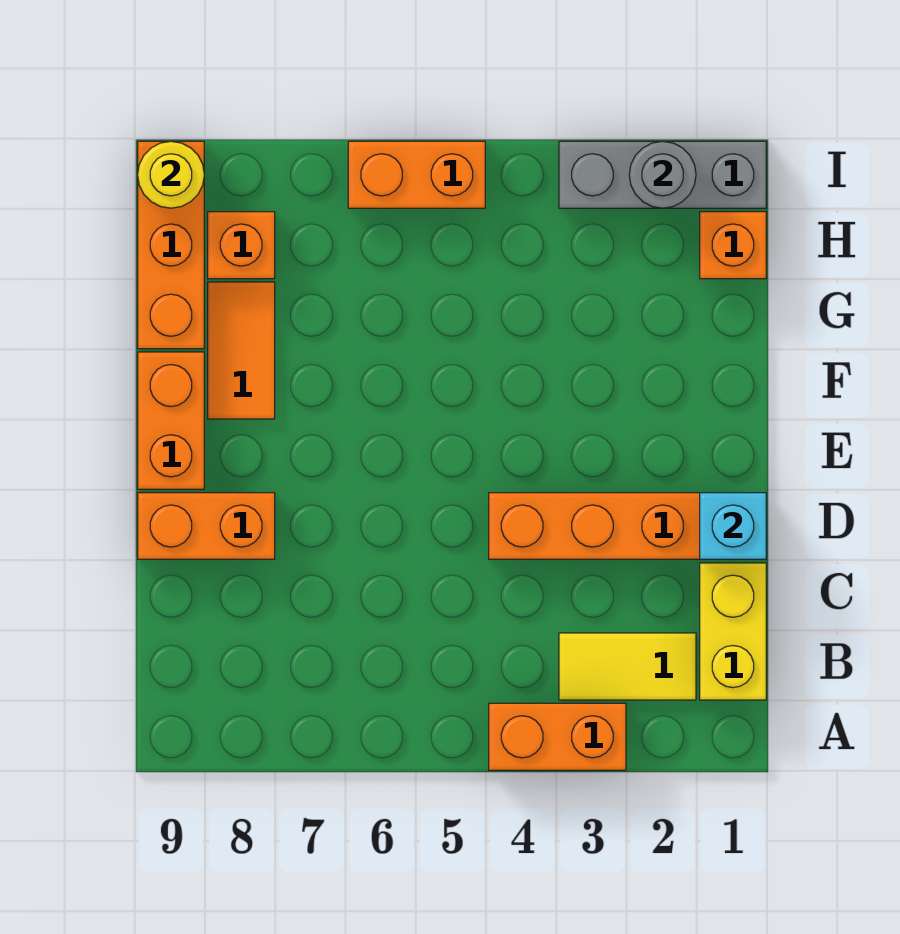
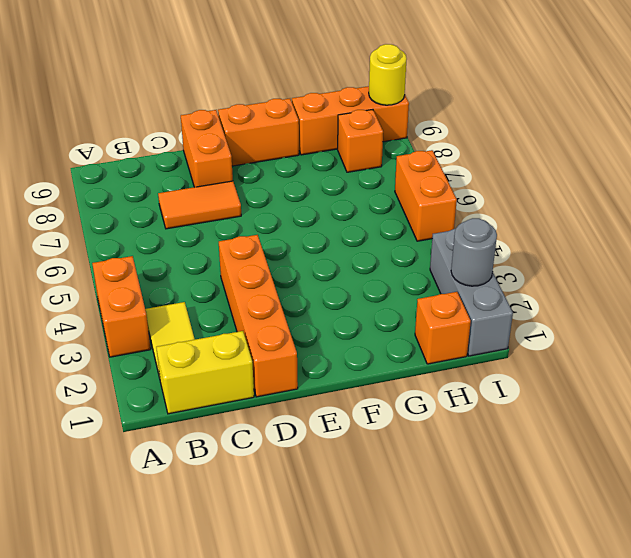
cyan brick D1 level 2 -> none
orange tile F8:G8 level 1 -> orange tile C7:D7 level 1

